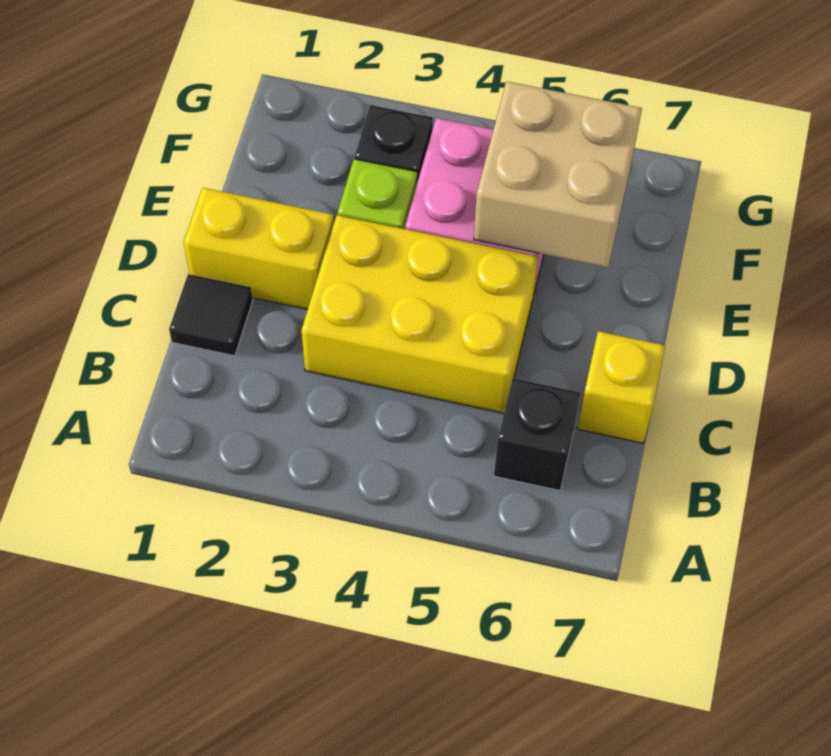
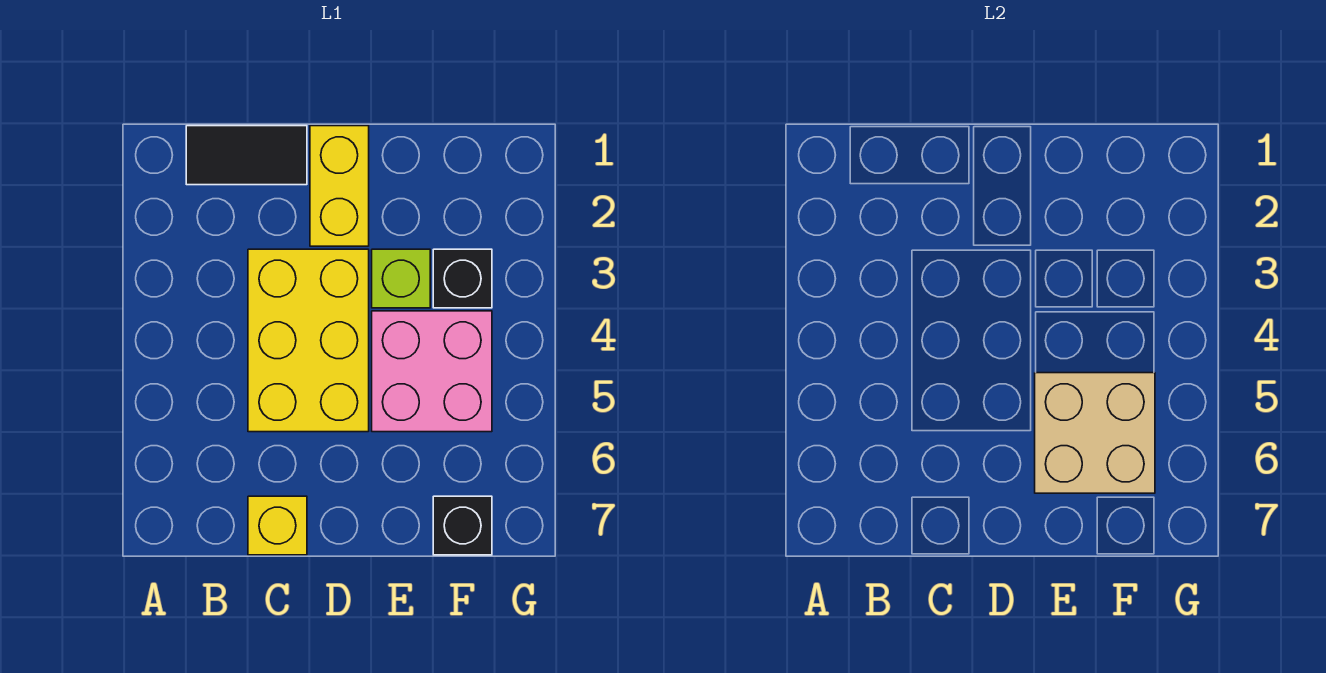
black brick B6 level 1 -> black brick F7 level 1
black tile C1 level 1 -> black tile B1:C1 level 1

